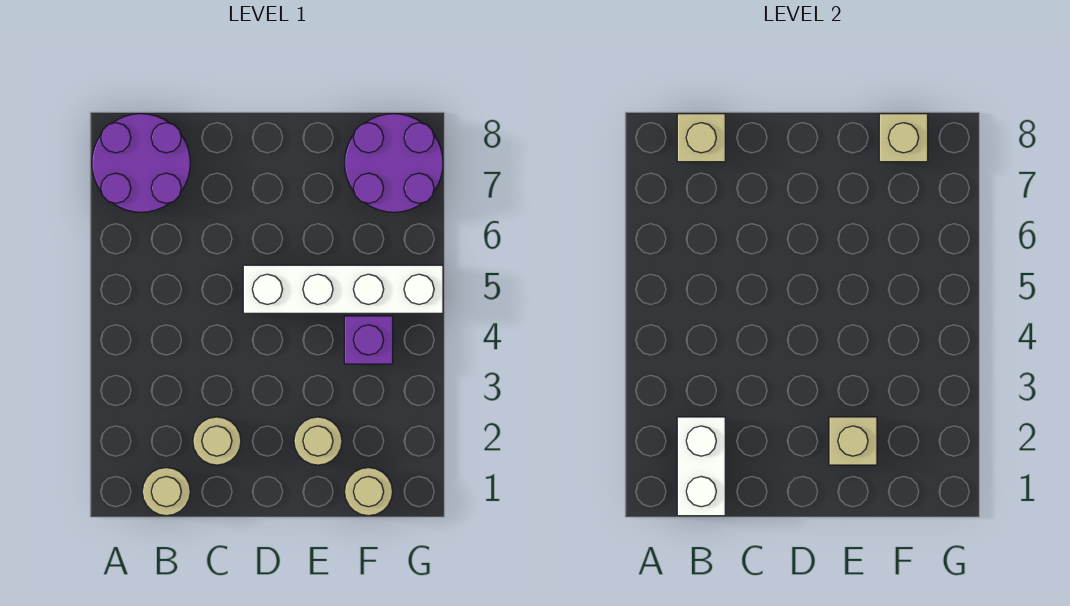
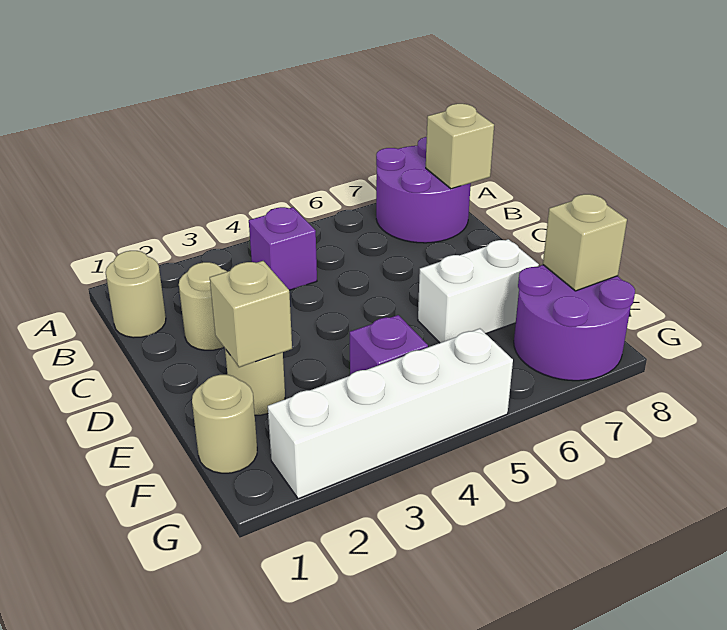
white brick B1:B2 level 2 -> white brick E6:E7 level 1
none -> purple brick B4 level 1
white brick D5:G5 level 1 -> white brick G2:G5 level 1

